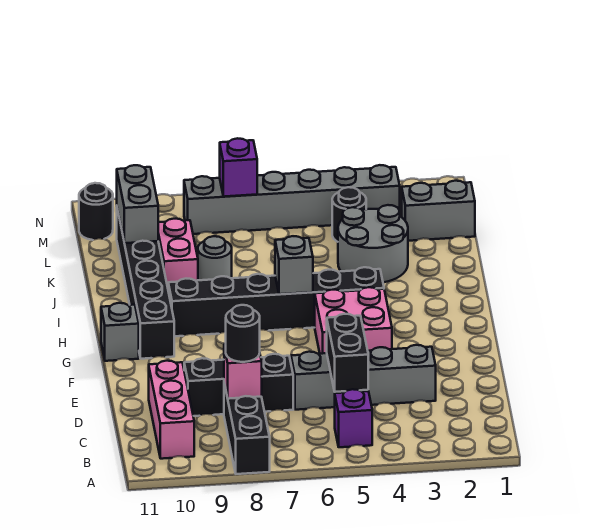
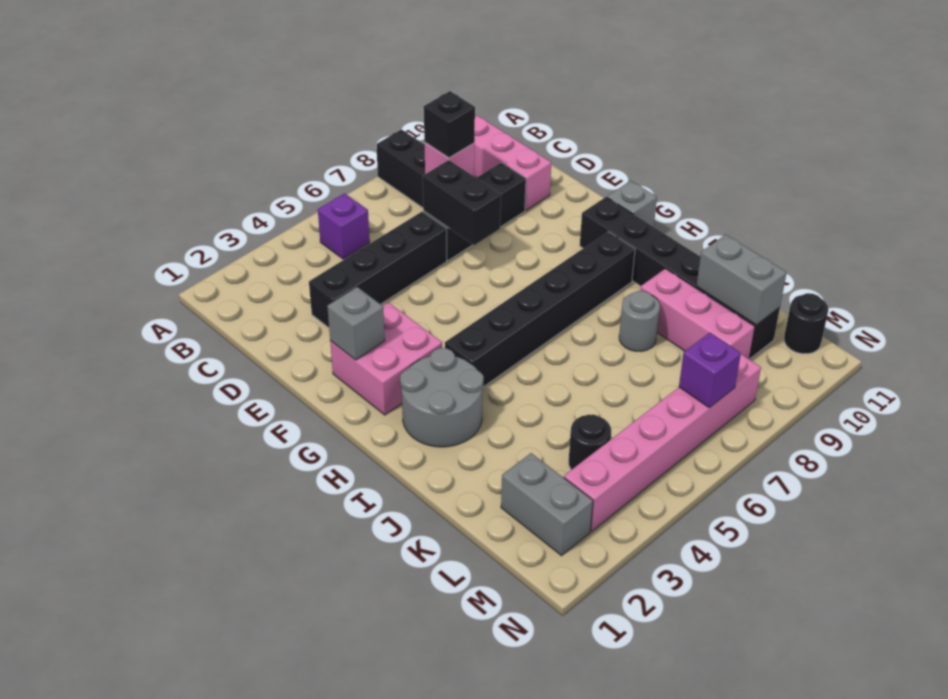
black brick C5:D5 level 2 -> black brick D7:E7 level 2
black round brick C8 level 3 -> black brick C8 level 3
grey brick D3:D6 level 1 -> black brick D3:D6 level 1
pink brick F4:G5 level 1 -> pink brick F2:G3 level 1
grey brick H6 level 2 -> grey brick F2 level 2
grey round brick J3:K4 level 1 -> grey round brick H2:I3 level 1
pink brick J9:K9 level 1 -> pink brick J9:L9 level 1
grey brick L1:L2 level 1 -> grey brick L2:M2 level 1
grey brick M3:M8 level 1 -> pink brick M3:M8 level 1

